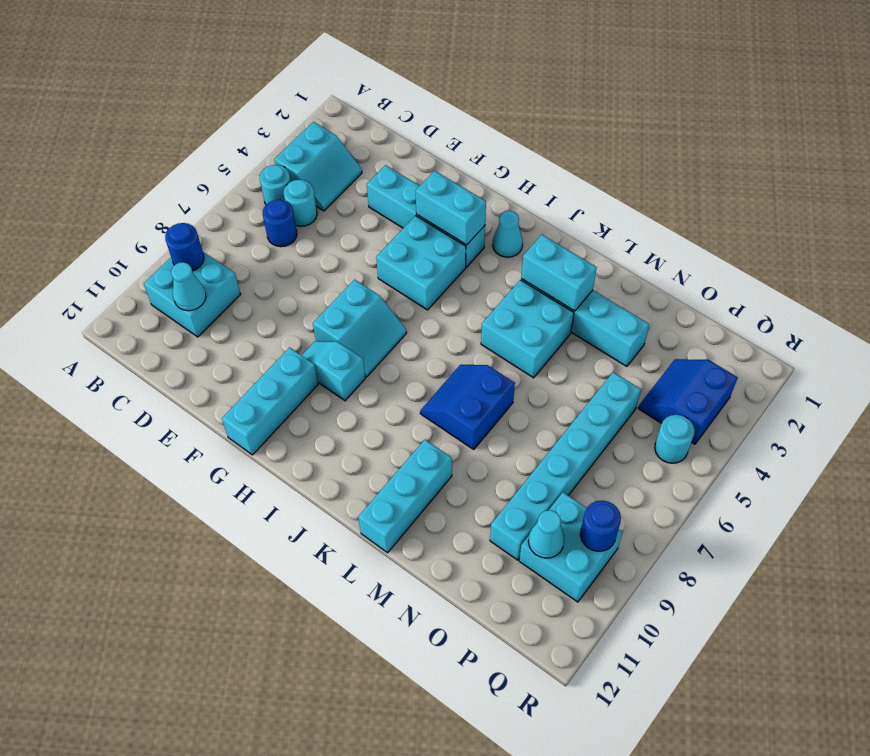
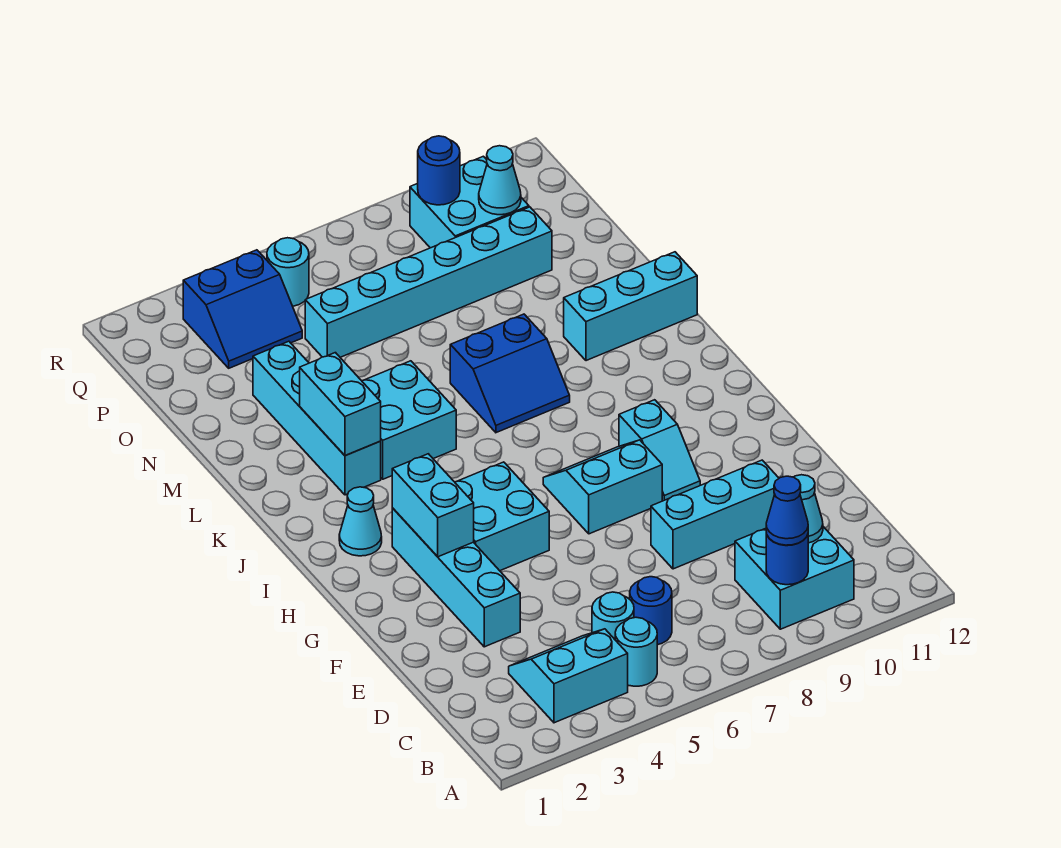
none -> blue cone B9 level 3
cyan brick G10:G12 level 1 -> cyan brick E8:E10 level 1

